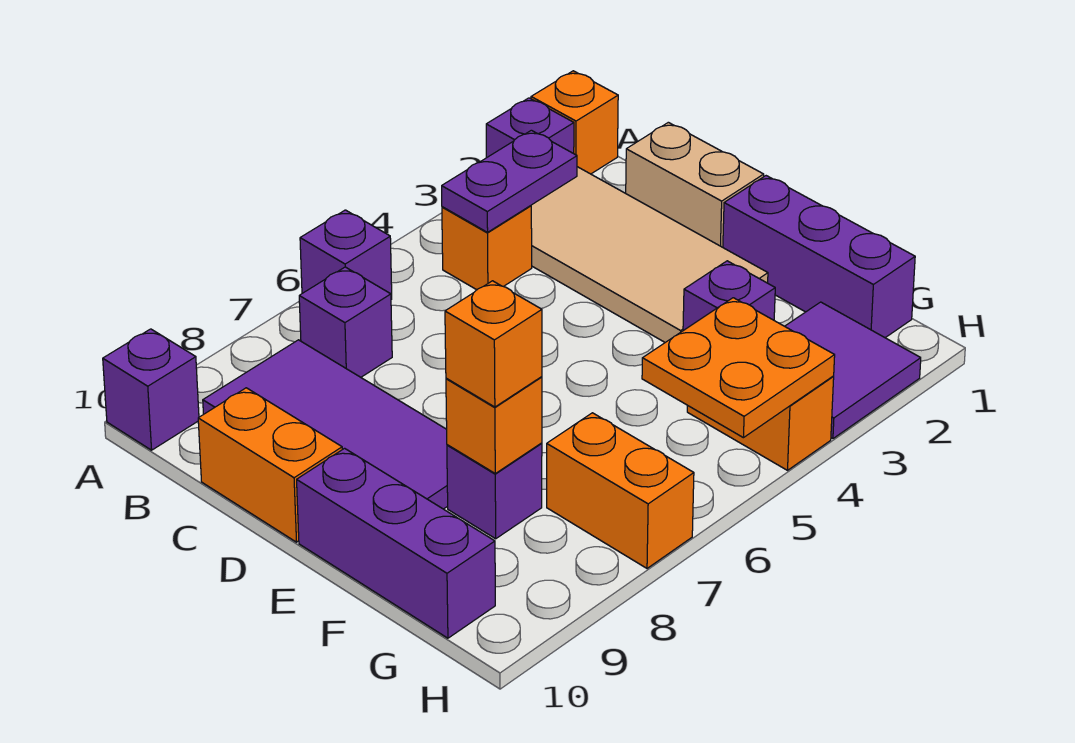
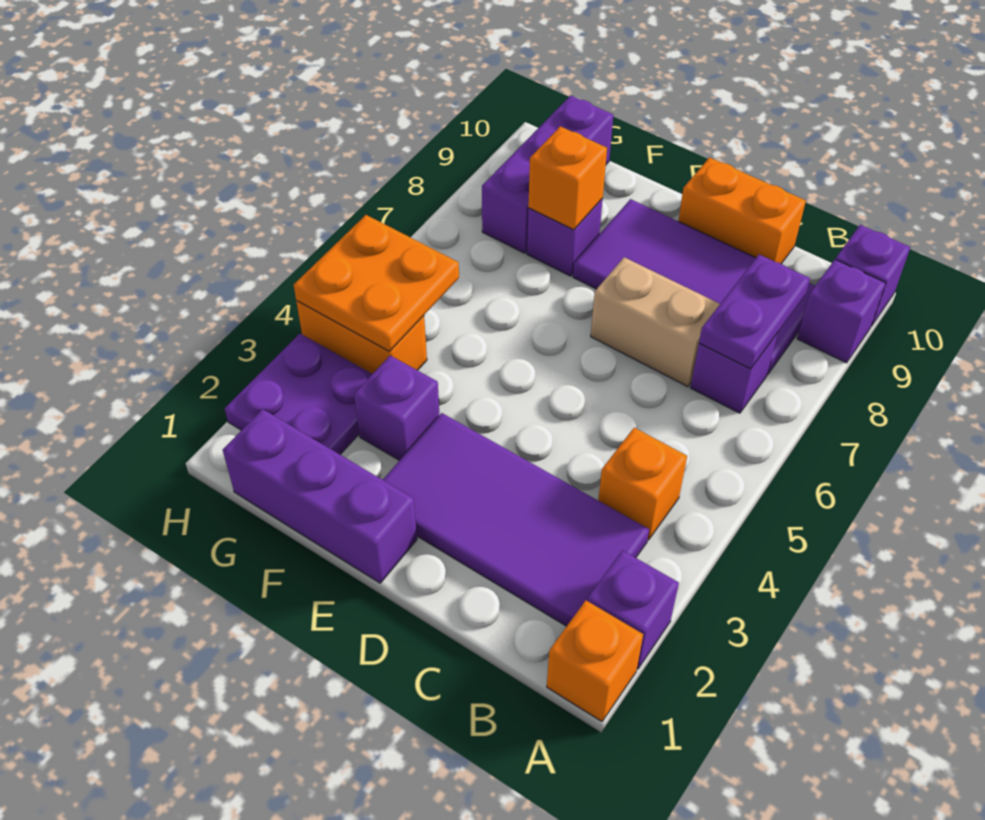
purple brick A6 level 1 -> purple brick A9 level 1
tan tile B2:E3 level 1 -> purple tile B2:E3 level 1
purple plate B3:B4 level 2 -> purple plate B7:B8 level 2
tan brick C1:D1 level 1 -> tan brick C7:D7 level 1
purple brick E10:G10 level 1 -> purple brick G8:G10 level 1
orange brick F8 level 3 -> none
purple tile G2:H3 level 1 -> purple plate G2:H3 level 1
orange brick G7:H7 level 1 -> none

